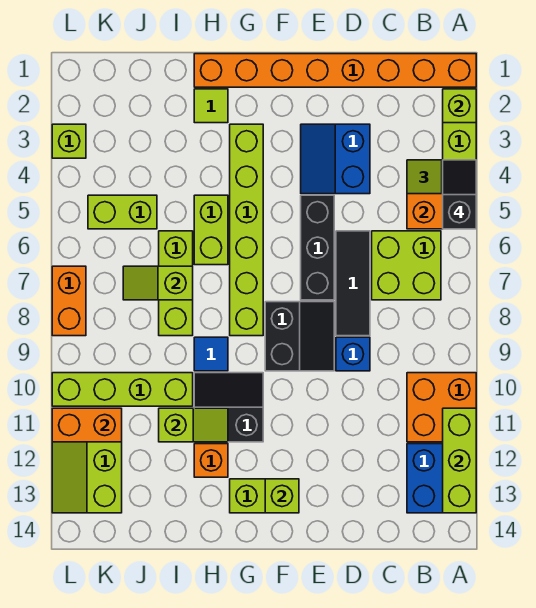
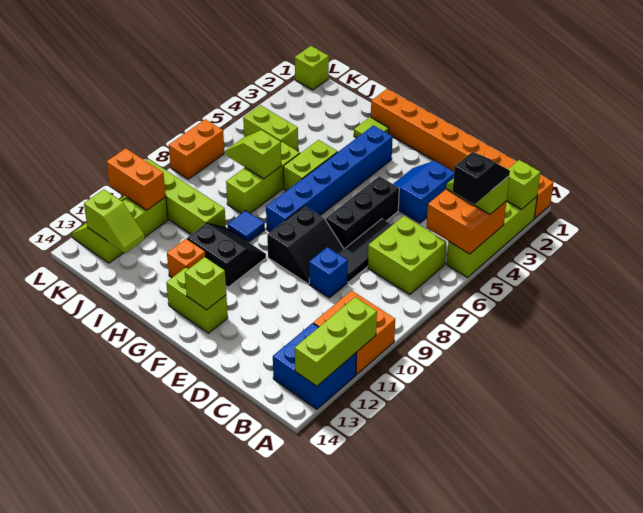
lime brick G3:G8 level 1 -> blue brick G3:G8 level 1
lime slope H11:I11 level 2 top I -> lime slope J13:K13 level 2 top K
lime brick L3 level 1 -> lime brick L1 level 1

